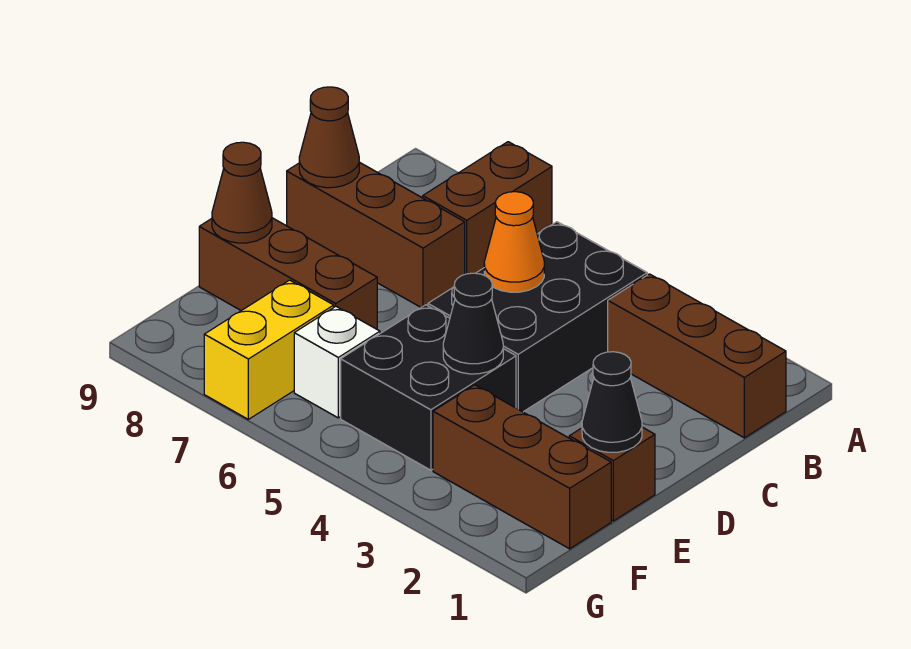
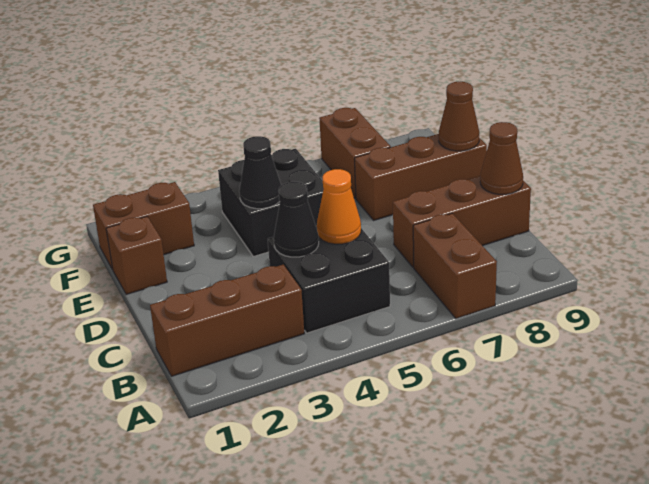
black brick B4:D5 level 1 -> black brick B4:C5 level 1
black cone E1 level 2 -> black cone C4 level 2
brown brick F1:F3 level 1 -> brown brick F1:F2 level 1
white brick F6 level 1 -> none
yellow brick F7:G7 level 1 -> brown brick F7:G7 level 1

